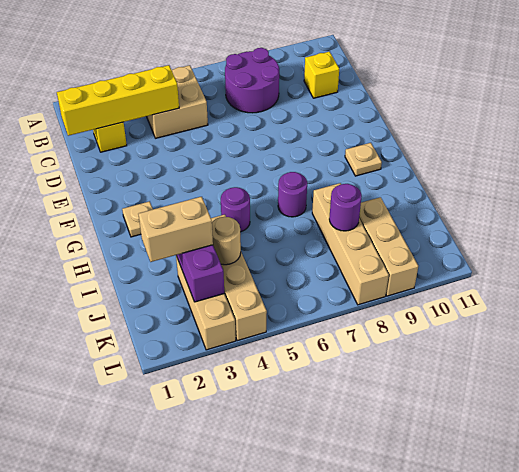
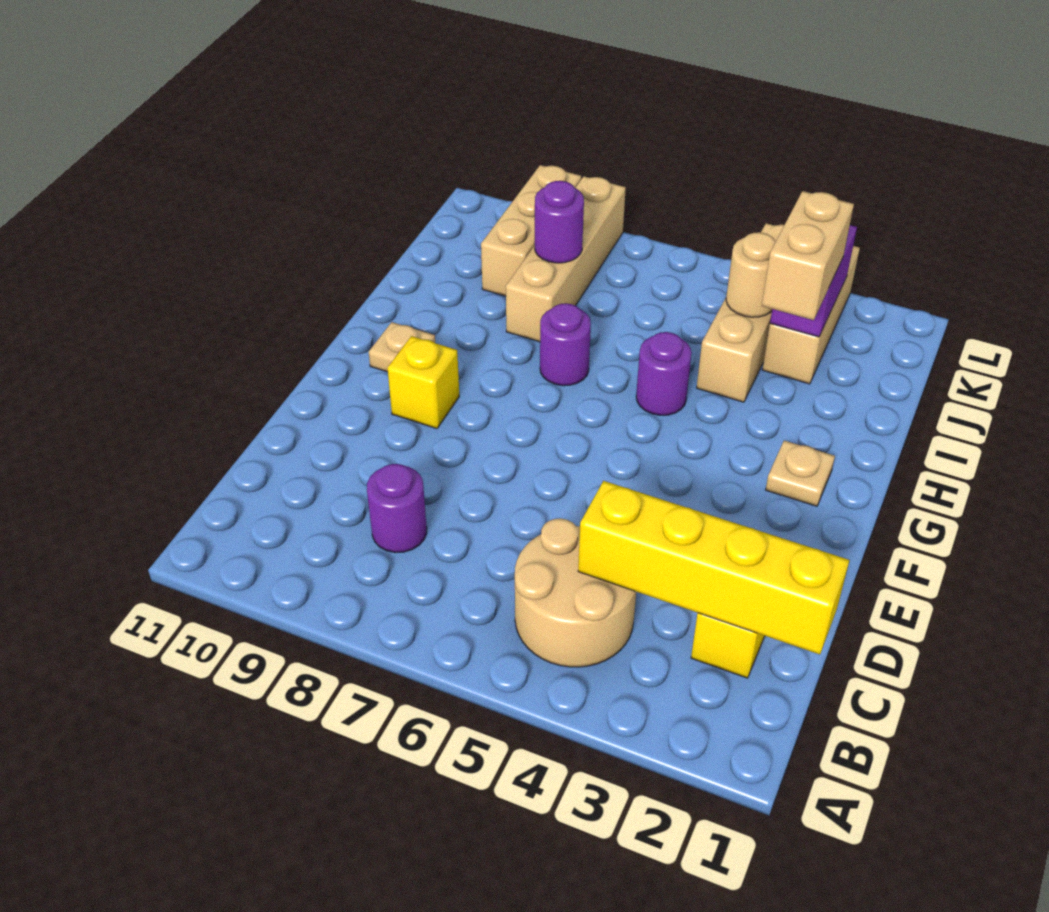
tan brick B4:C5 level 1 -> tan round brick B4:C5 level 1
purple round brick B7:C8 level 1 -> purple round brick C8 level 1
yellow brick C10 level 1 -> yellow brick F9 level 1
tan brick J2:J3 level 3 -> tan brick I3:J3 level 3

